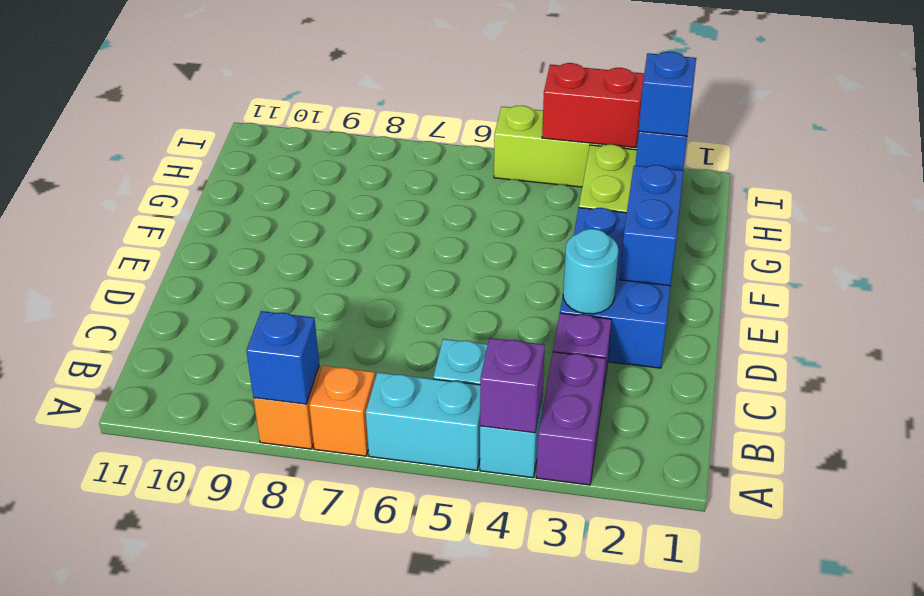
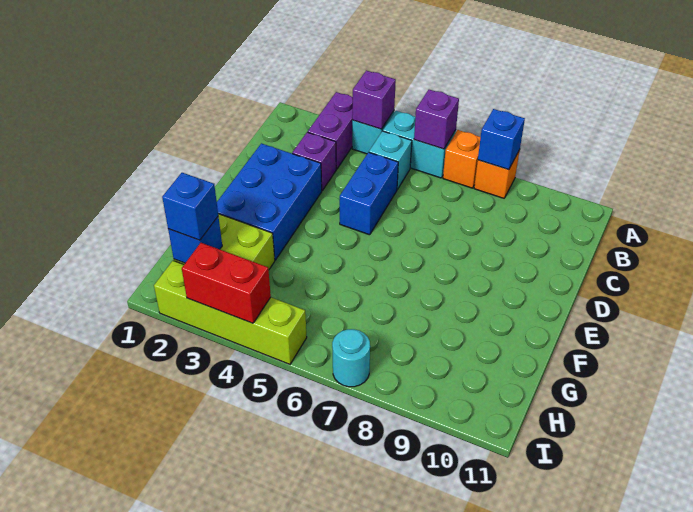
none -> purple brick A6 level 2
cyan round brick D3 level 2 -> cyan round brick I7 level 1
blue brick E2:F2 level 2 -> blue brick C5:D5 level 1

